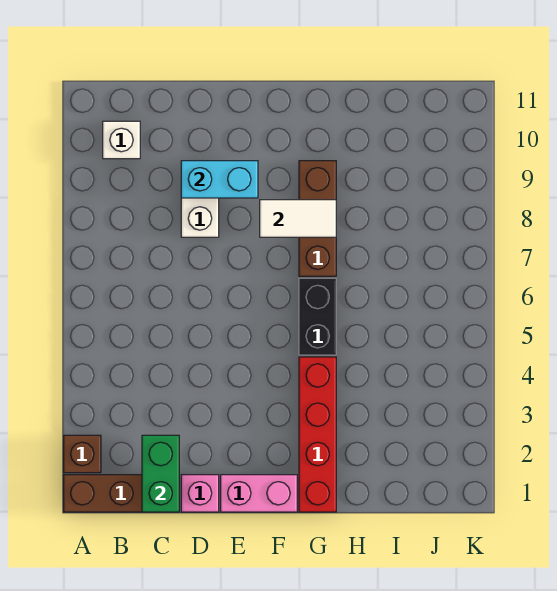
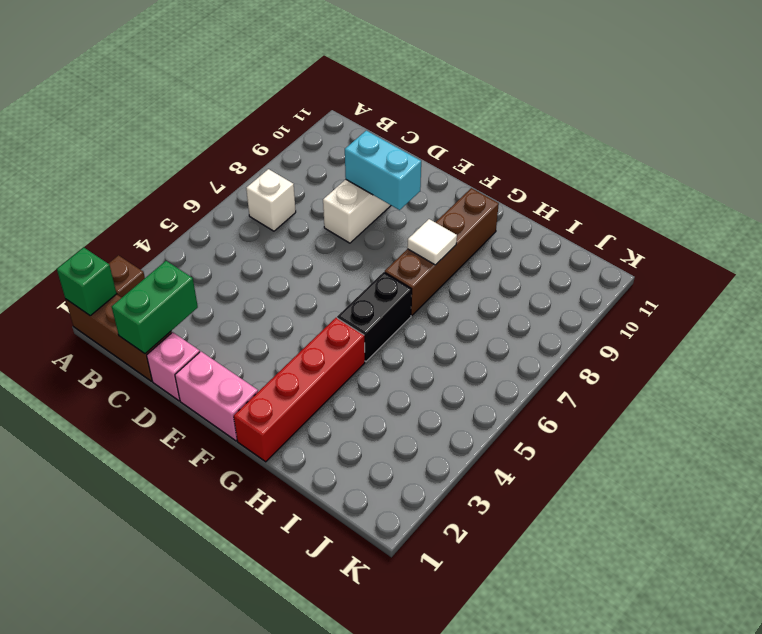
none -> green brick A1 level 2
white brick B10 level 1 -> white brick B7 level 1
white tile F8:G8 level 2 -> white tile G8 level 2
brown brick G7:G9 level 1 -> brown brick G7:G10 level 1

